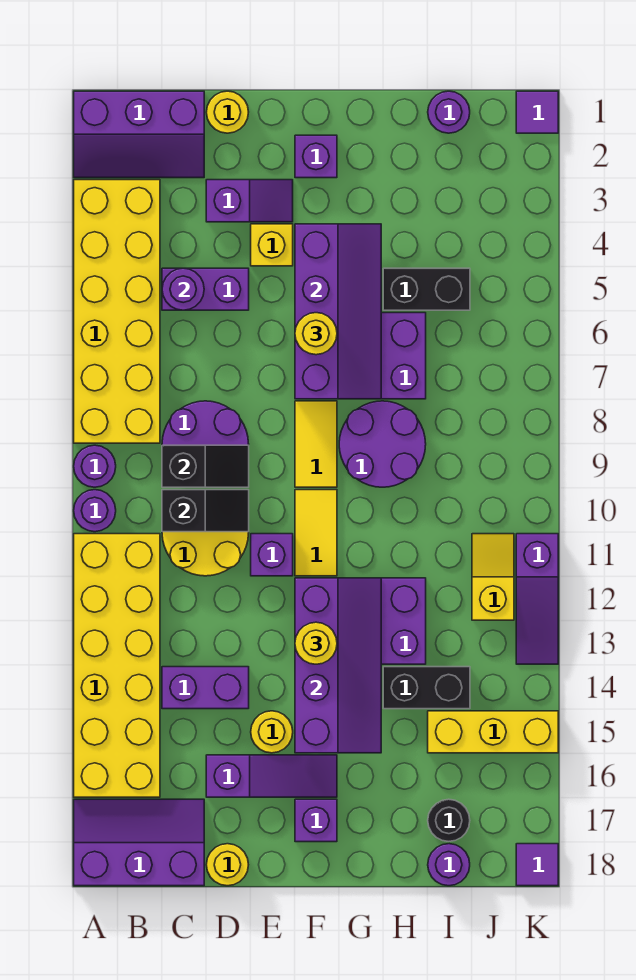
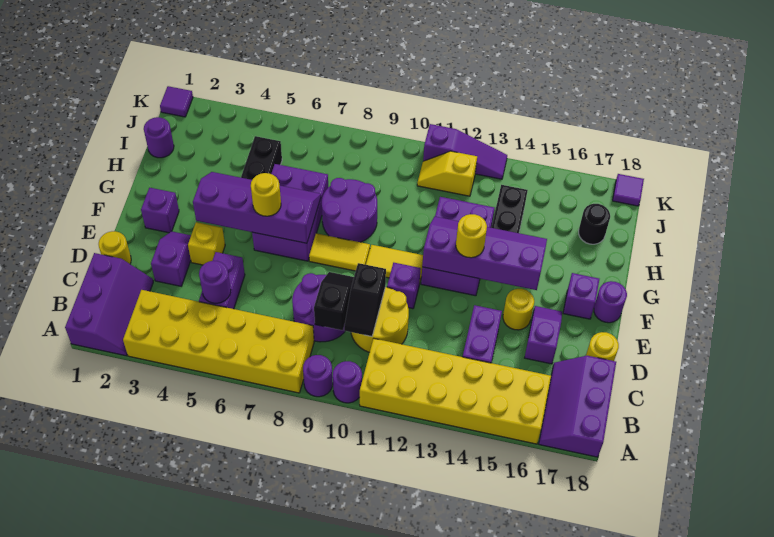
black slope C10:D10 level 2 top C -> black slope C10:D10 level 2 top D
purple slope D16:F16 level 1 top D -> purple slope D16:E16 level 1 top D
yellow brick I15:K15 level 1 -> none
purple round brick I18 level 1 -> purple round brick F18 level 1

